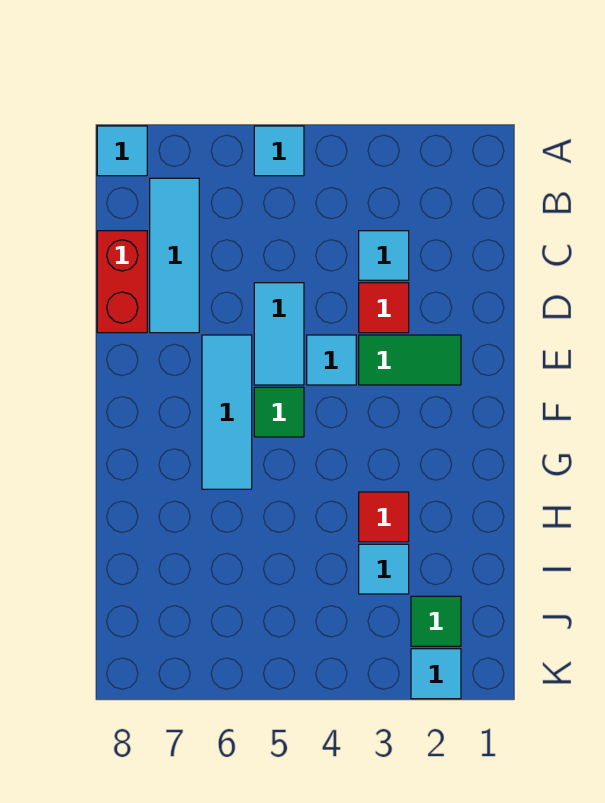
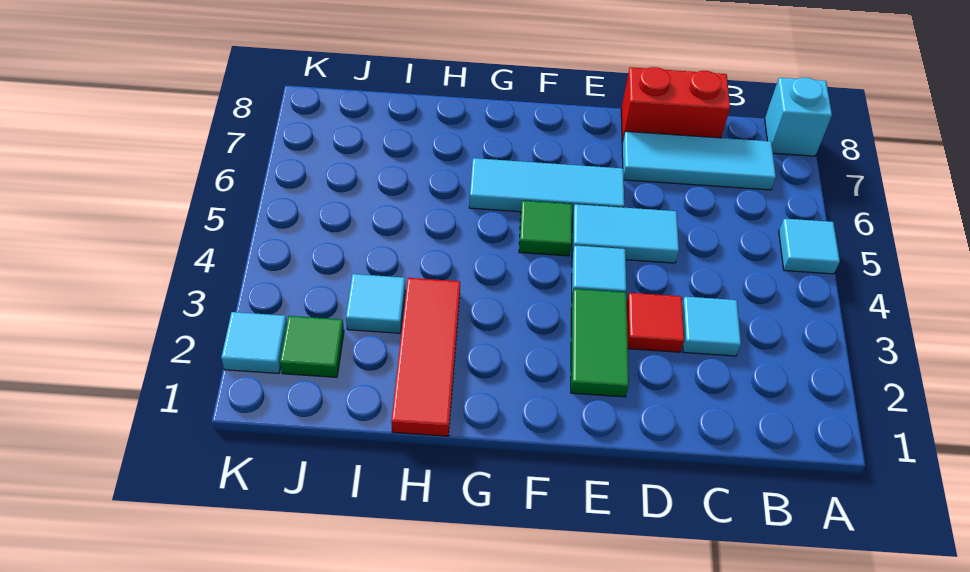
cyan tile A8 level 1 -> cyan brick A8 level 1
red tile H3 level 1 -> red tile H1:H3 level 1

